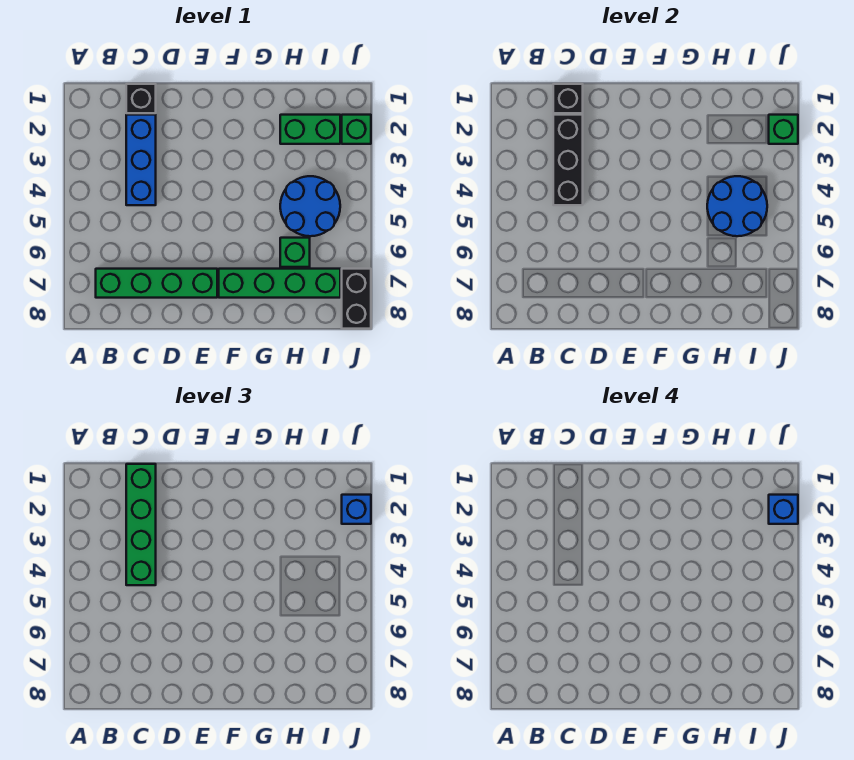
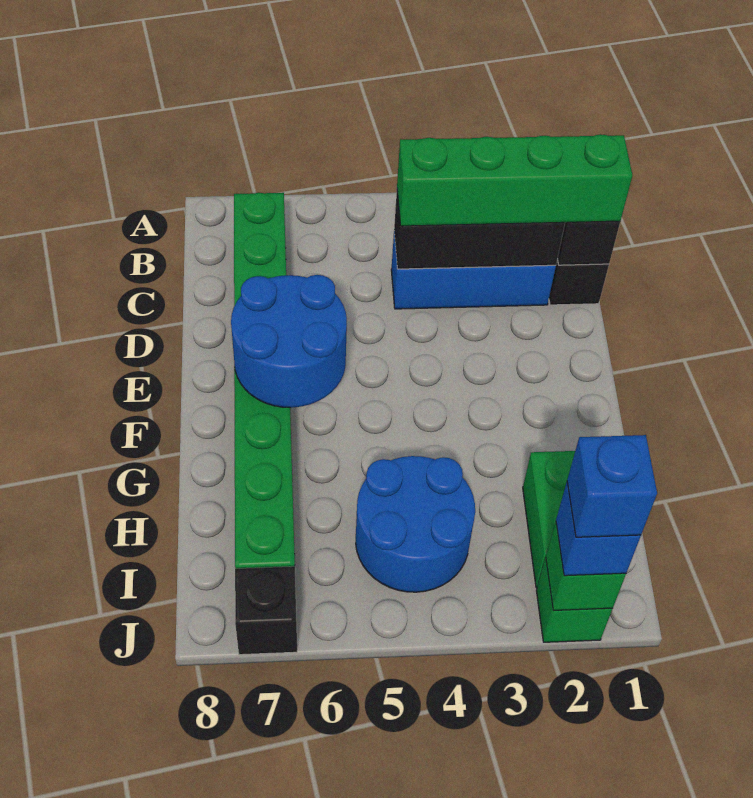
blue round brick H4:I5 level 2 -> blue round brick E6:F7 level 2
green brick H6 level 1 -> none
black brick J7:J8 level 1 -> black brick J7 level 1

